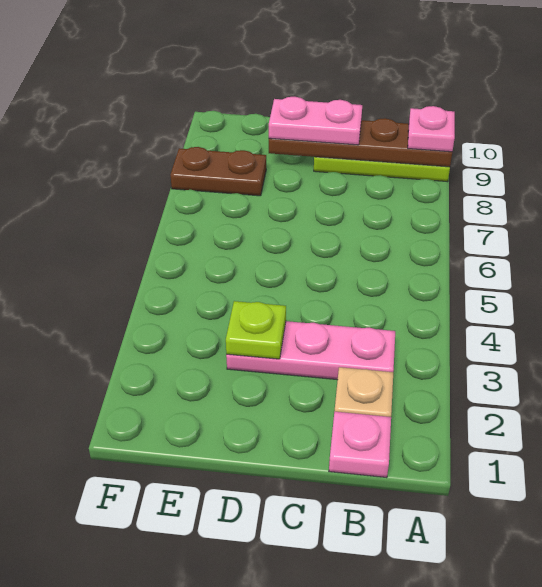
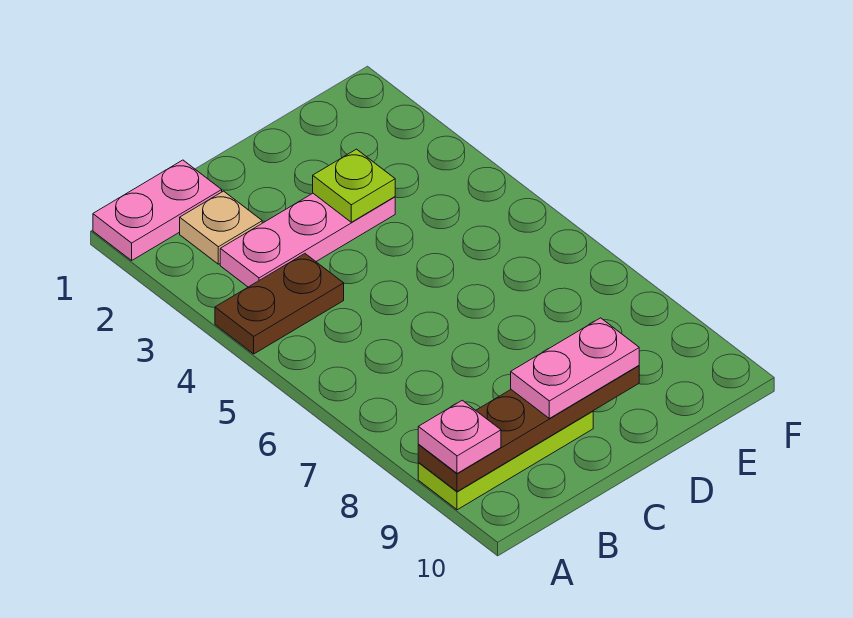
pink plate B1 level 1 -> pink plate A1:B1 level 1
brown plate E8:F8 level 1 -> brown plate A4:B4 level 1

